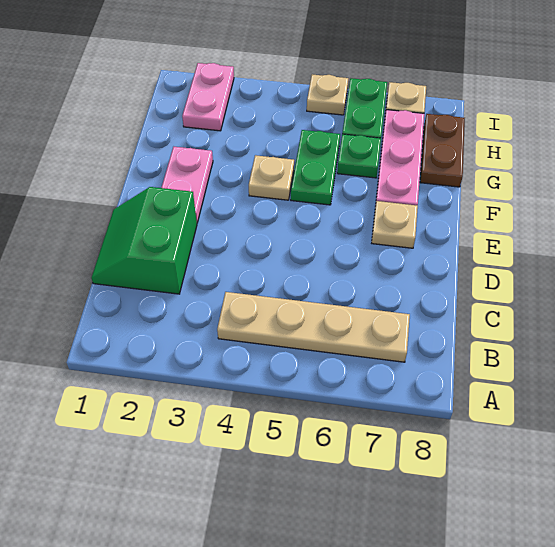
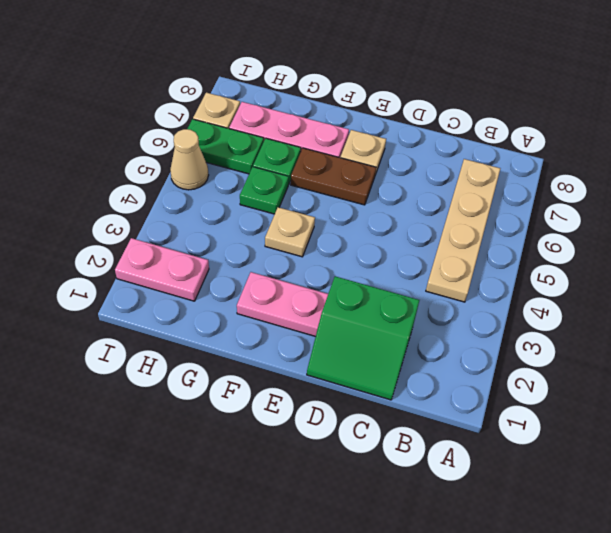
green plate F5:G5 level 1 -> green plate G5 level 1
brown plate G8:H8 level 1 -> brown plate E6:F6 level 1
tan plate I5 level 1 -> tan cone I5 level 1

